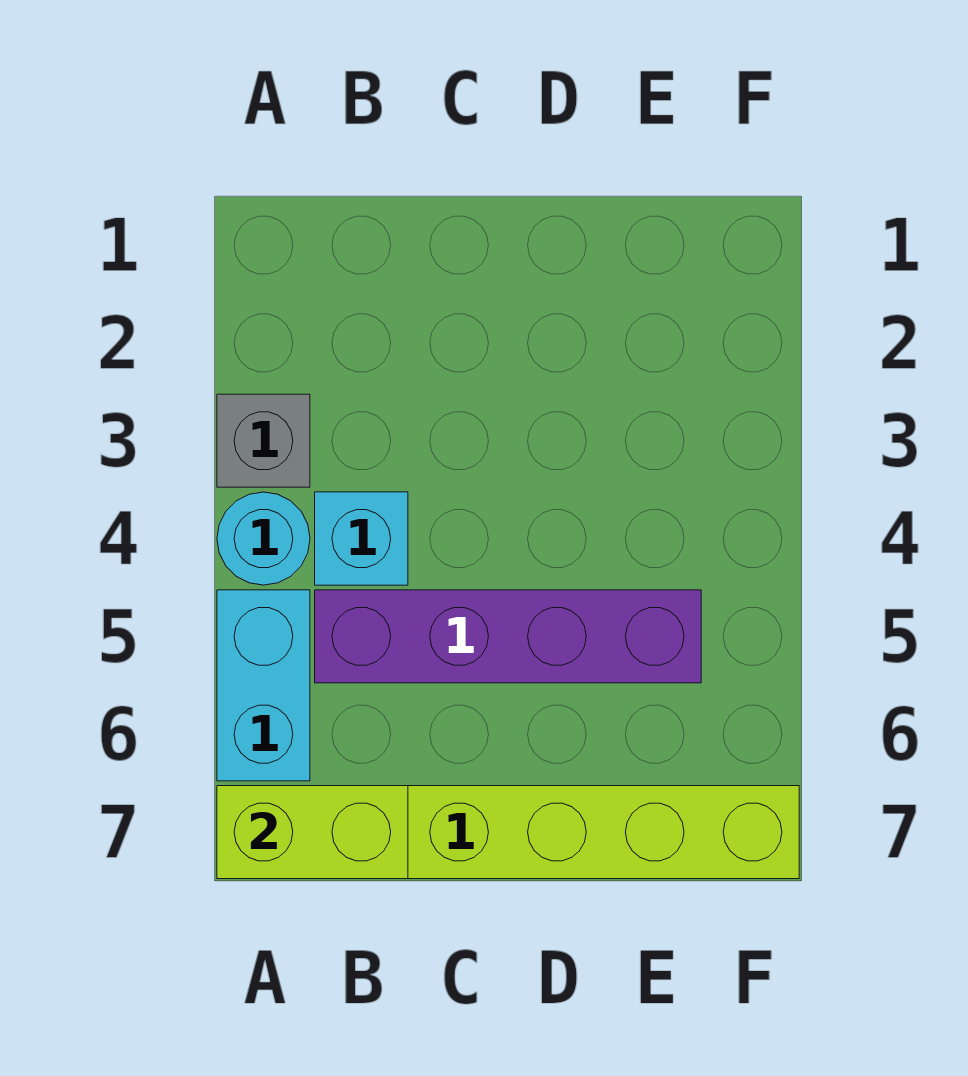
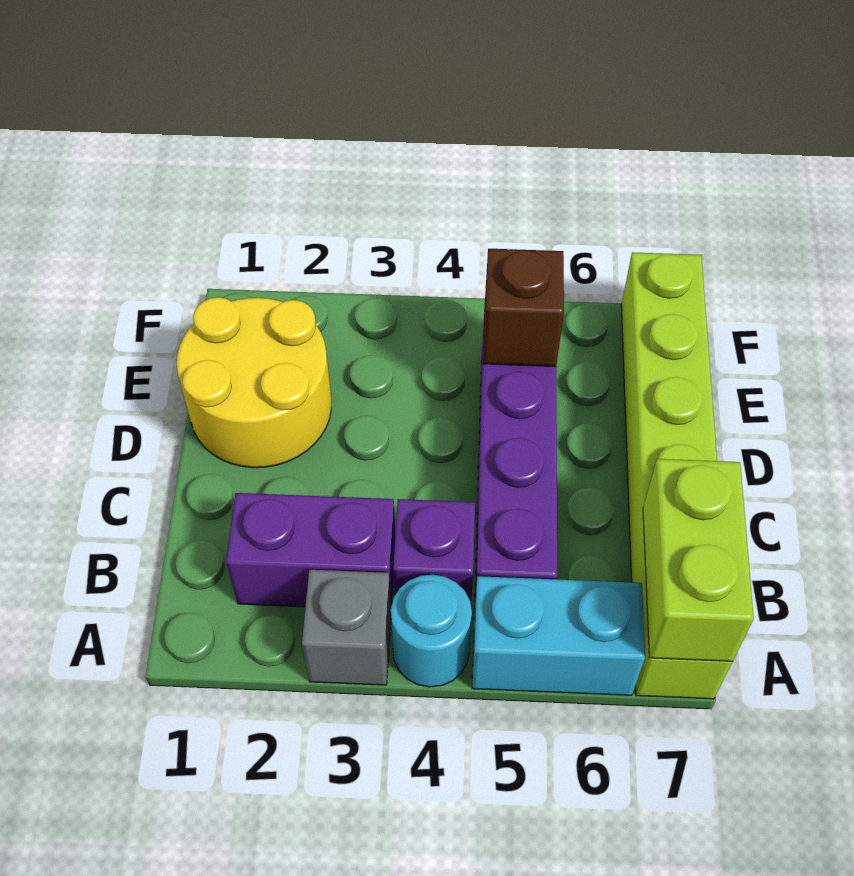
none -> purple brick B2:B3 level 1
cyan brick B4 level 1 -> purple brick B4 level 1
none -> yellow round brick D1:E2 level 1
none -> brown brick E5 level 2

